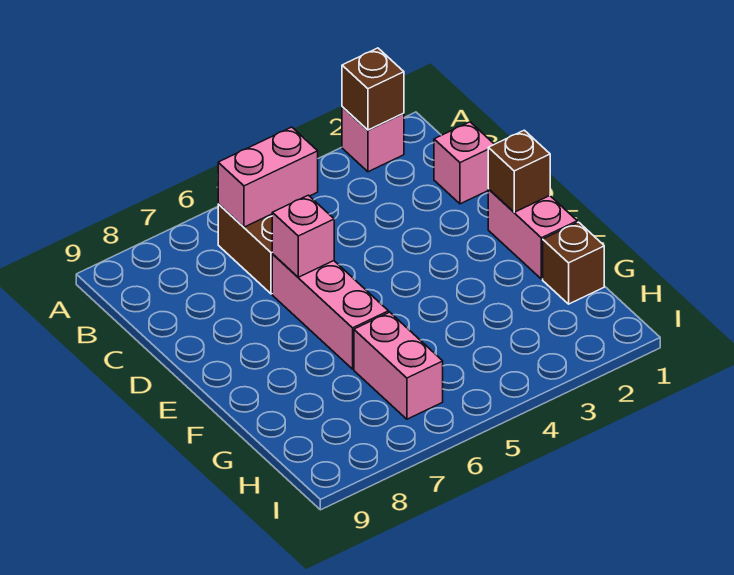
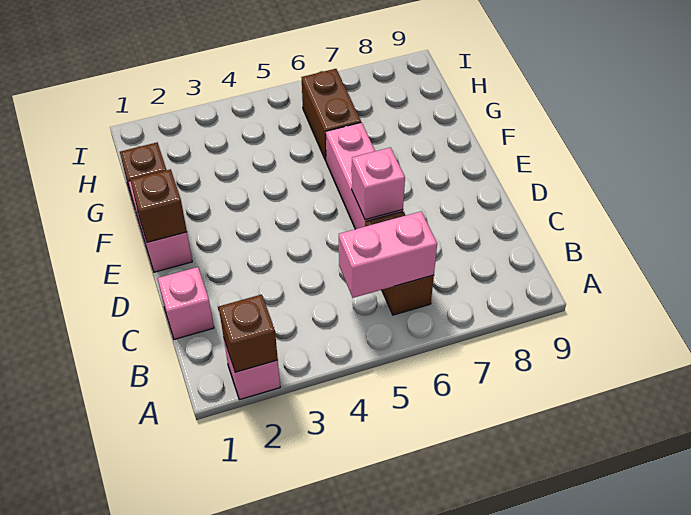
pink brick G6:H6 level 1 -> brown brick G6:H6 level 1

